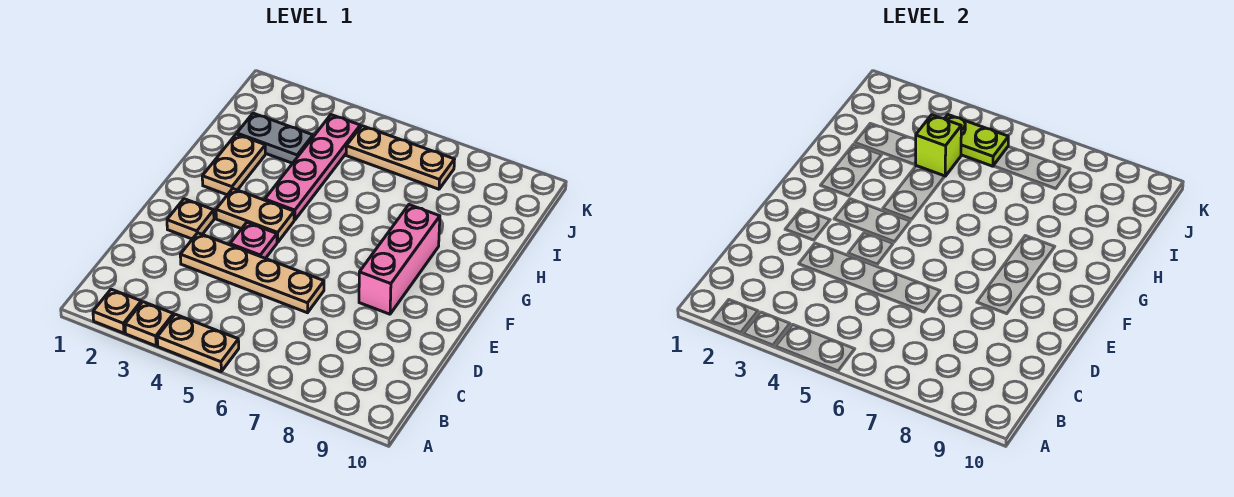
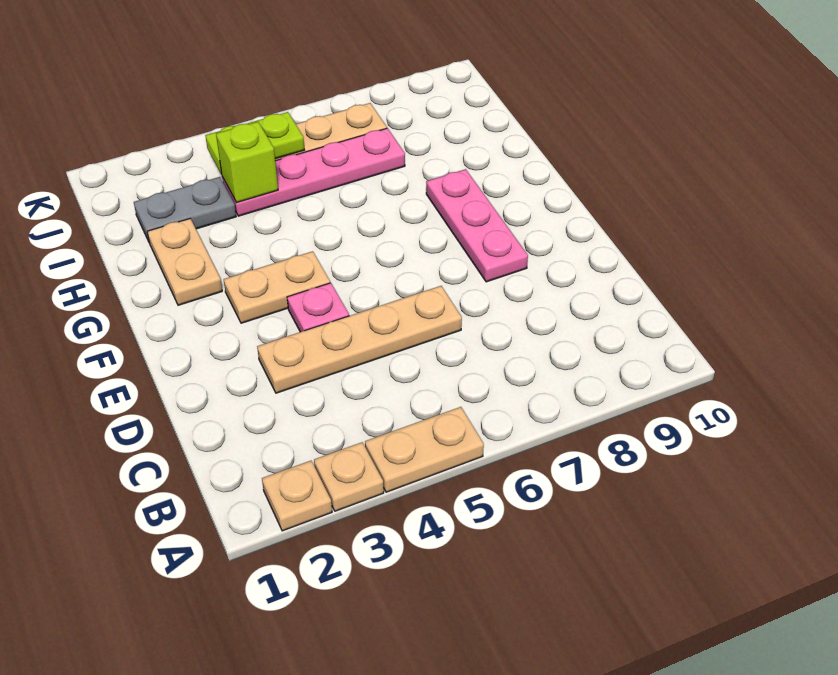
tan plate E2 level 1 -> none
pink brick E8:G8 level 1 -> pink plate E8:G8 level 1
pink plate G4:J4 level 1 -> pink plate I4:I7 level 1

